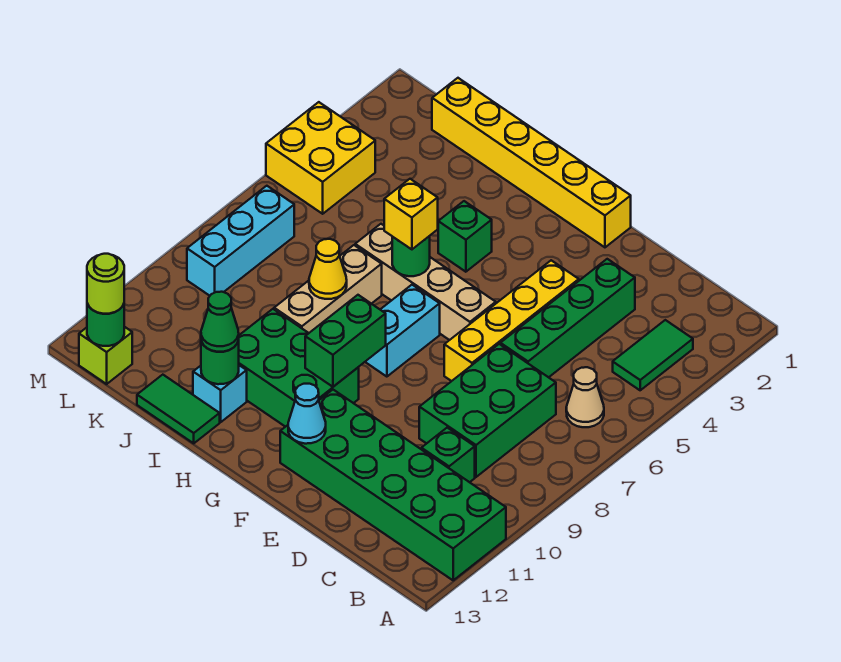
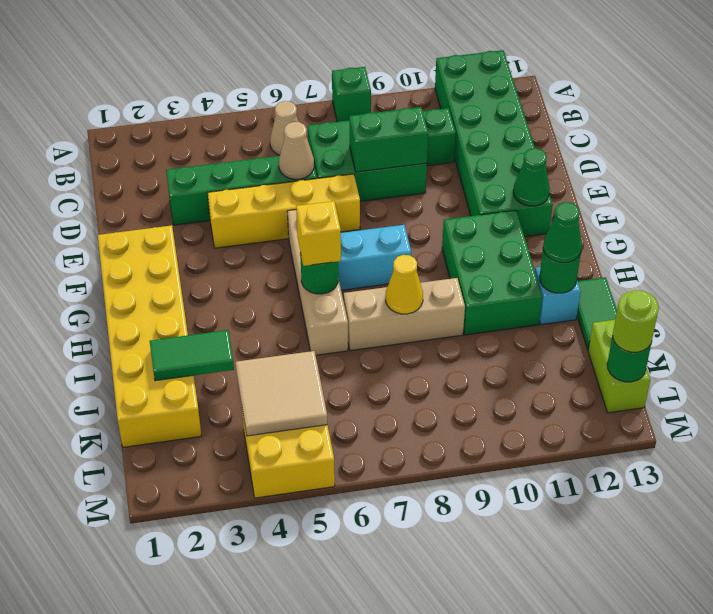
green tile B3:B4 level 1 -> green tile J2:J3 level 2
none -> tan cone D6 level 2
yellow brick F1:K1 level 1 -> yellow brick F1:K2 level 1
cyan cone F12 level 2 -> green cone F12 level 2
green brick G9:G10 level 2 -> green brick D8:D9 level 2
green brick H4 level 1 -> green brick A8 level 1
none -> tan tile K4:L5 level 2
cyan brick L7:L9 level 1 -> none
lime brick L13 level 1 -> lime brick K13:L13 level 1

